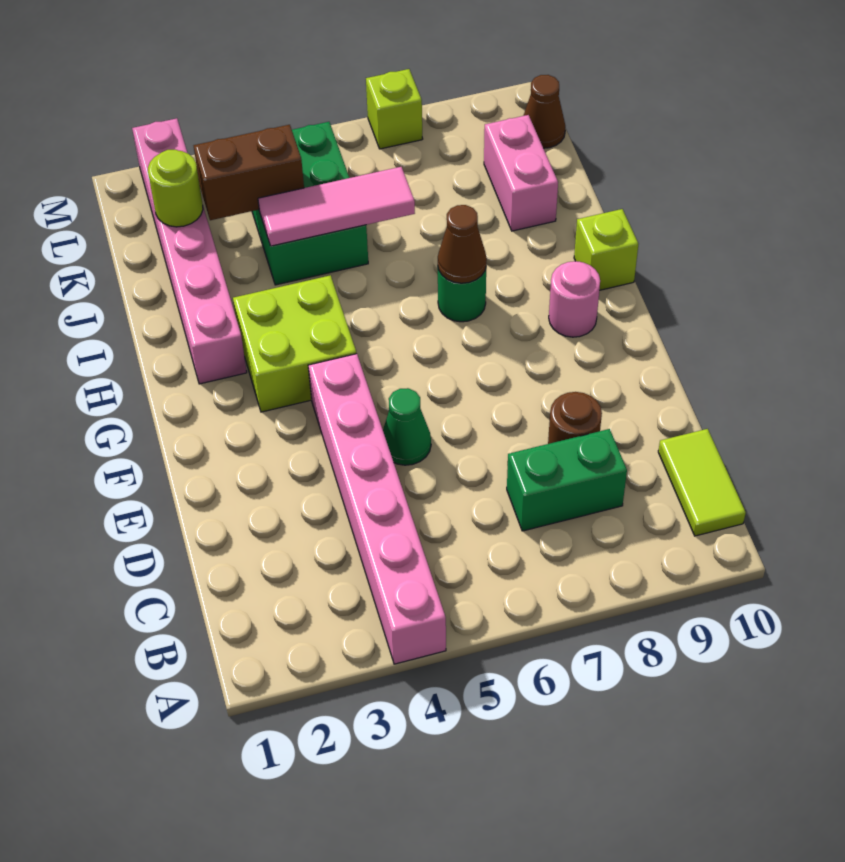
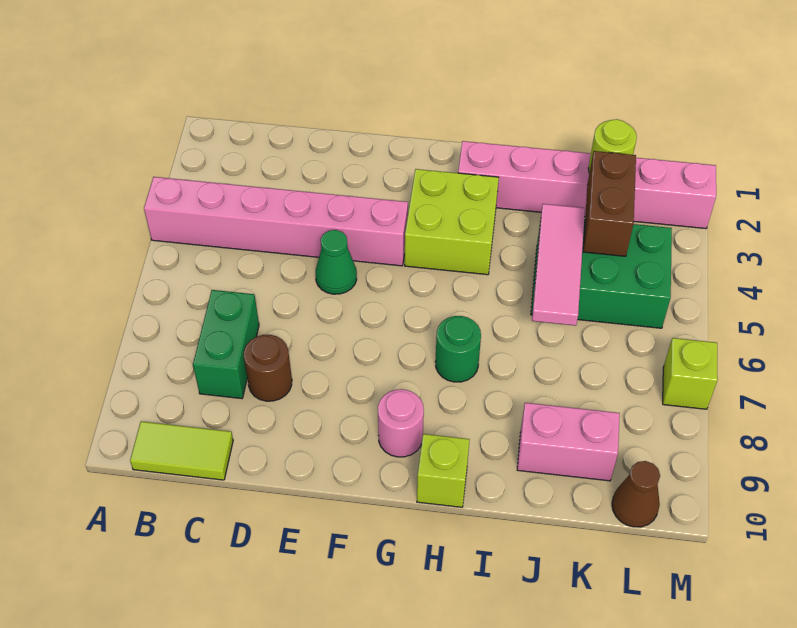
brown cone H7 level 2 -> none

